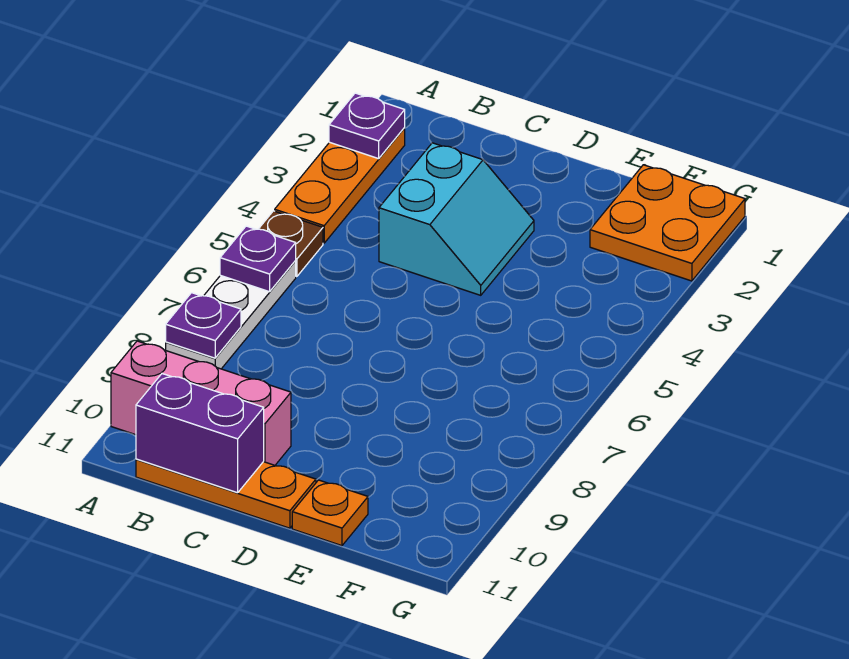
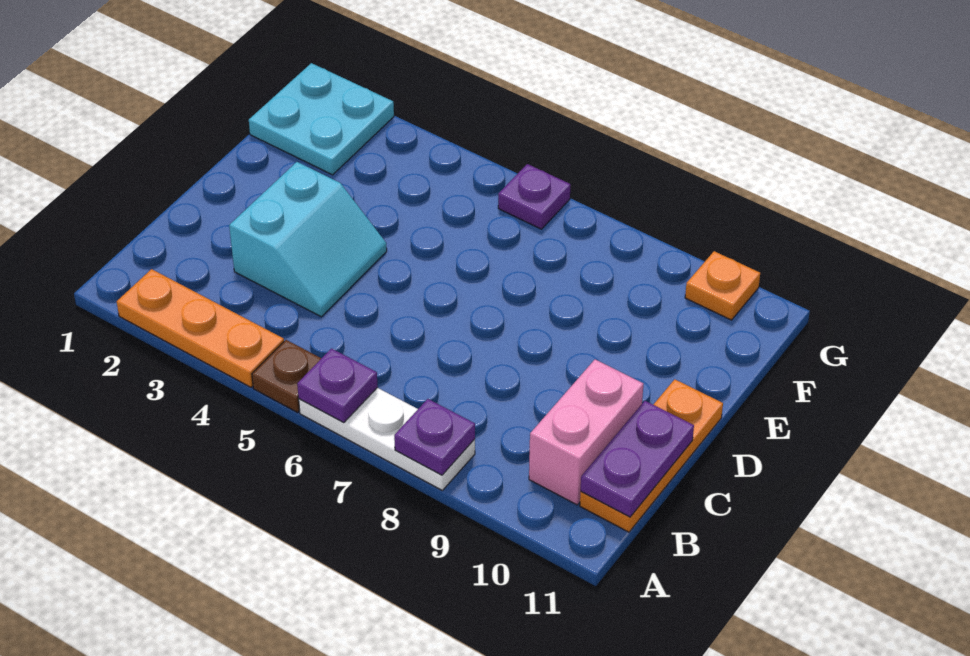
purple plate A2 level 2 -> purple plate G6 level 1
pink brick A10:C10 level 1 -> pink brick B10:C10 level 1
purple brick B11:C11 level 2 -> purple plate B11:C11 level 2
cyan slope C3:D4 level 1 top C -> cyan slope C3:D4 level 1 top 3
orange plate E11 level 1 -> orange plate G10 level 1
orange plate F1:G2 level 1 -> cyan plate F1:G2 level 1

